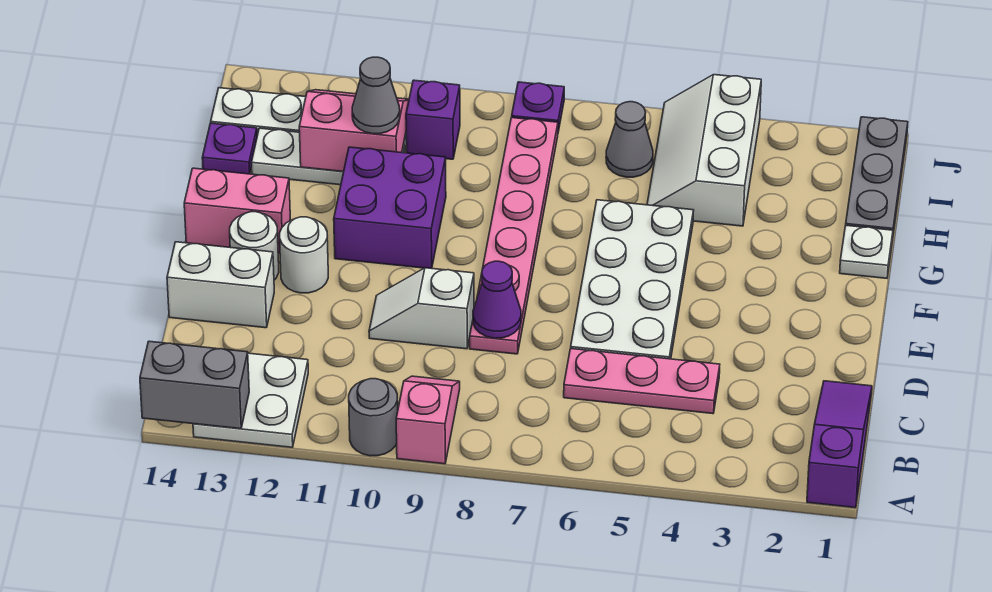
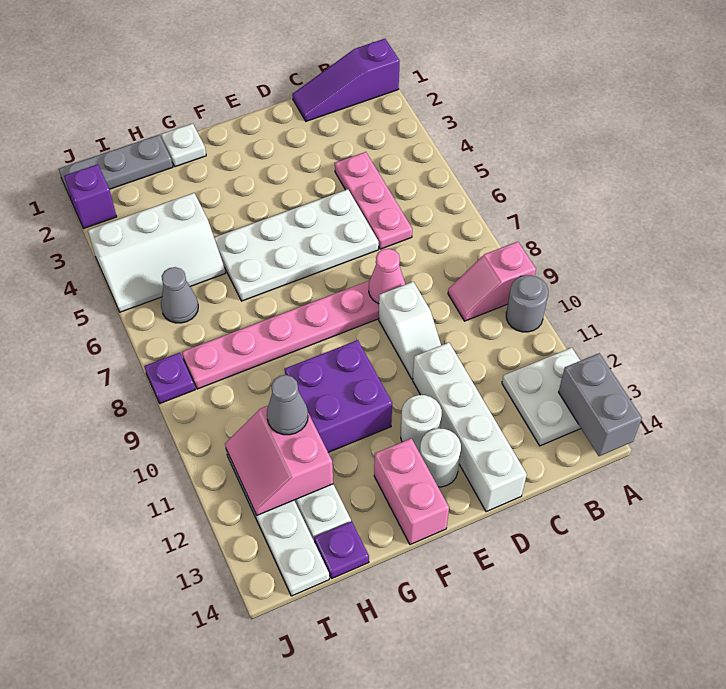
purple cone D8 level 2 -> pink cone D8 level 2
white brick D13:D14 level 1 -> white brick D11:D14 level 1
purple brick I10 level 1 -> purple brick J2 level 1

